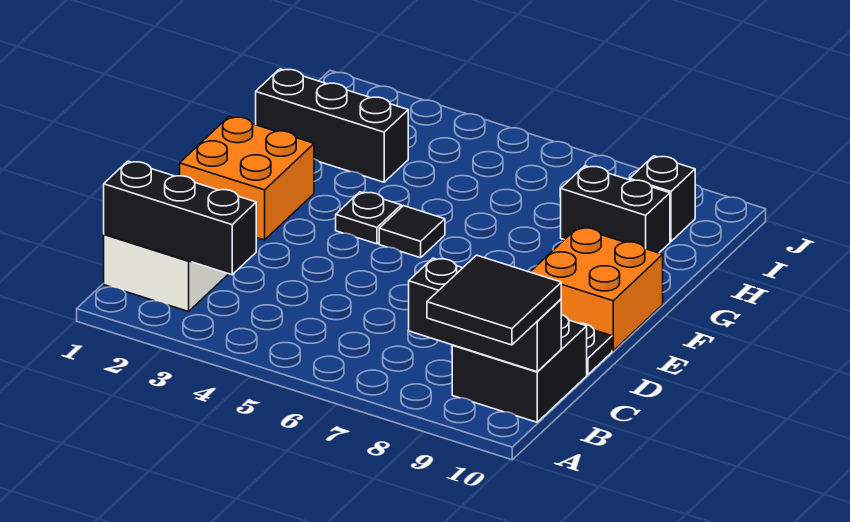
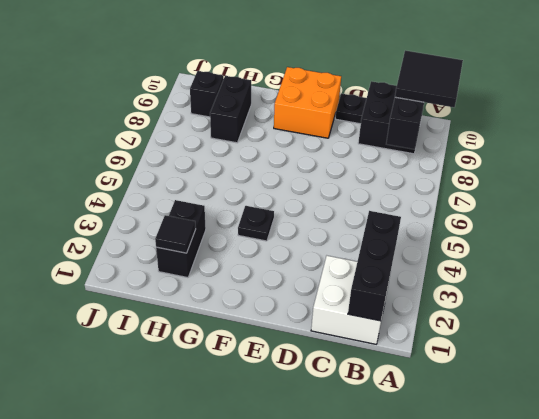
orange brick E1:F2 level 1 -> none
black tile F5 level 1 -> black tile H2 level 2
black brick H1:H3 level 1 -> black brick H2:H3 level 1

